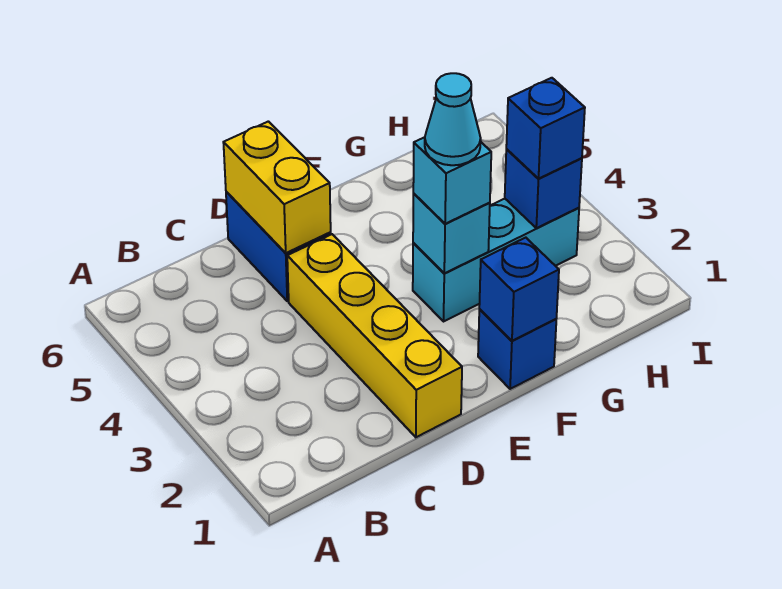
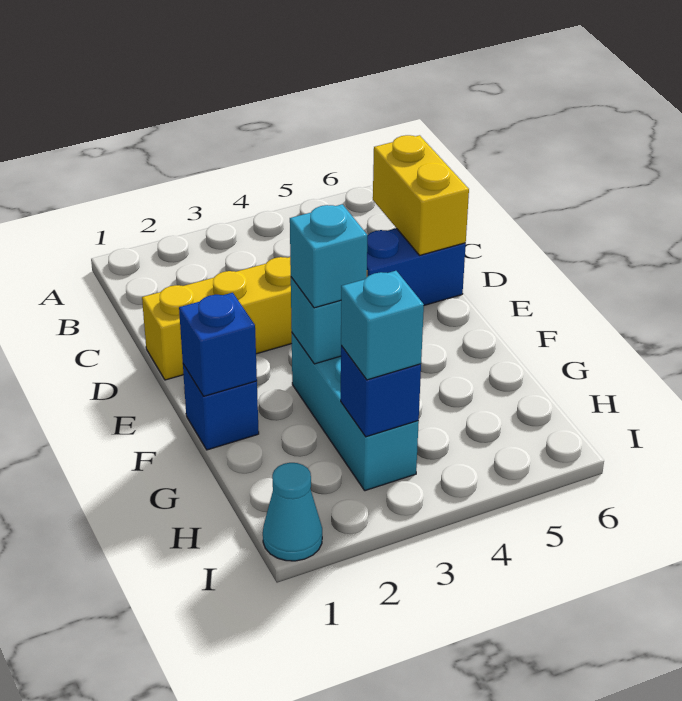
yellow brick D5:D6 level 2 -> yellow brick C6:D6 level 2
cyan cone F3 level 4 -> cyan cone I1 level 1
blue brick H3 level 3 -> cyan brick H3 level 3

